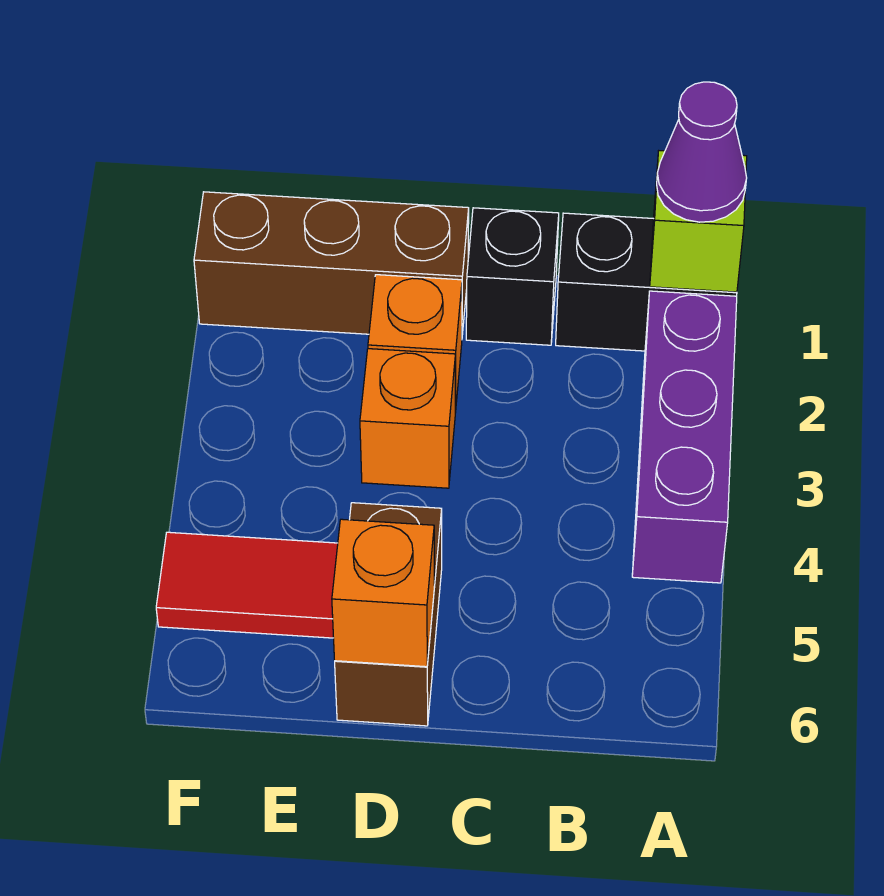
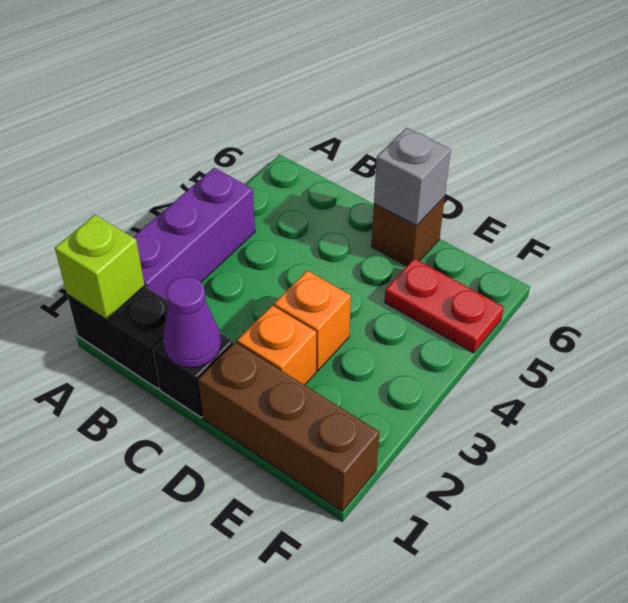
purple cone A1 level 3 -> purple cone C1 level 2
brown brick D5:D6 level 1 -> brown brick D6 level 1
orange brick D6 level 2 -> grey brick D6 level 2
red tile E5:F5 level 1 -> red plate E5:F5 level 1

